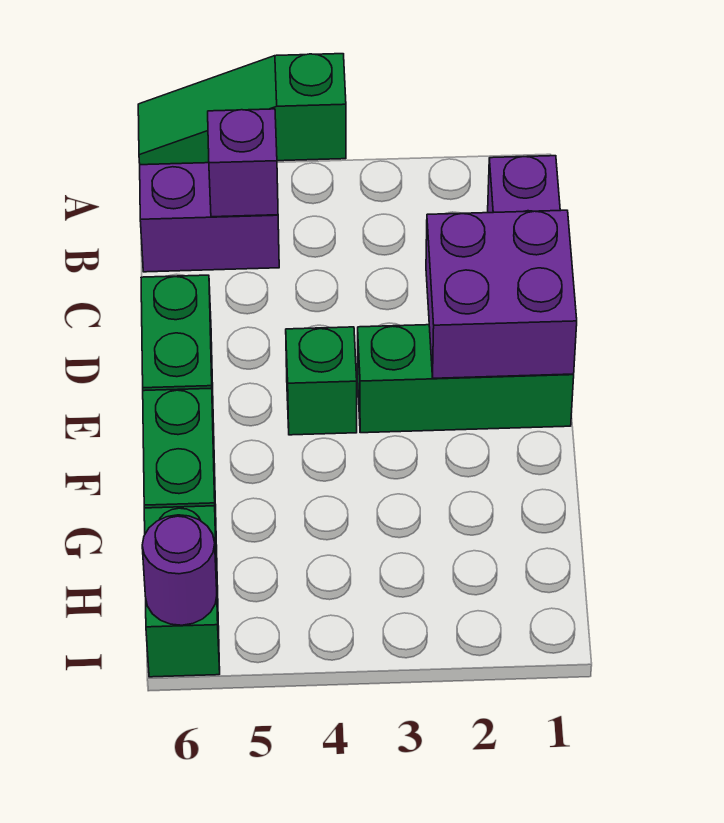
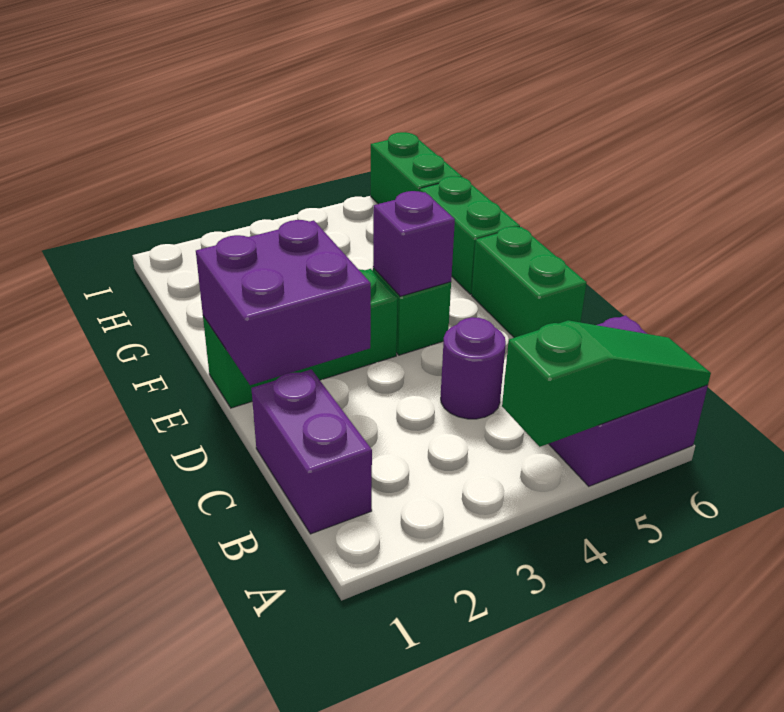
purple brick B5 level 2 -> purple brick E4 level 2
purple round brick I6 level 2 -> purple round brick C4 level 1

